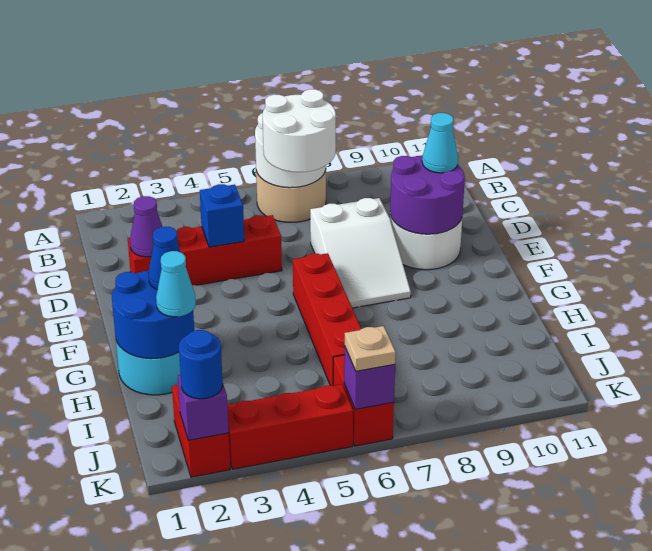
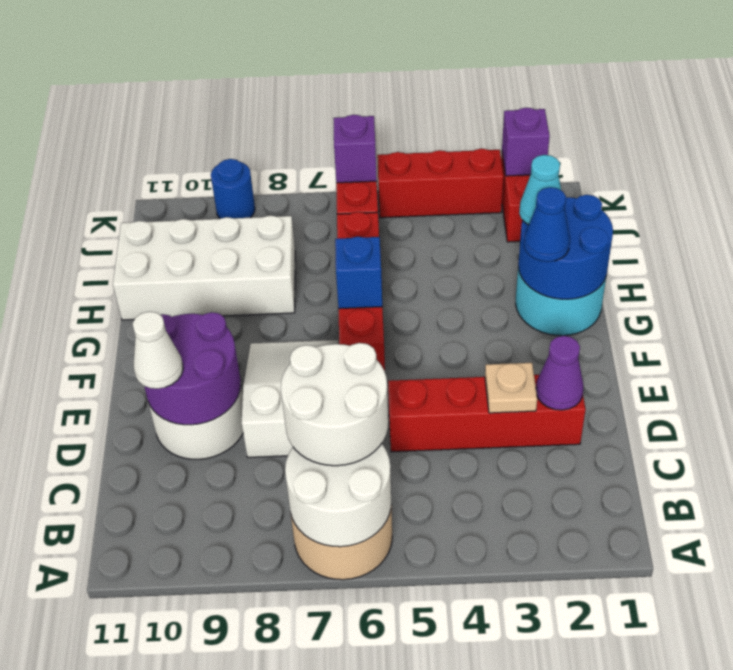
blue brick D4 level 2 -> blue brick G6 level 2
cyan cone D10 level 3 -> white cone D10 level 3
none -> white brick H8:I11 level 1
blue round brick K2 level 3 -> blue round brick K9 level 1
tan plate K6 level 3 -> tan plate D3 level 2

